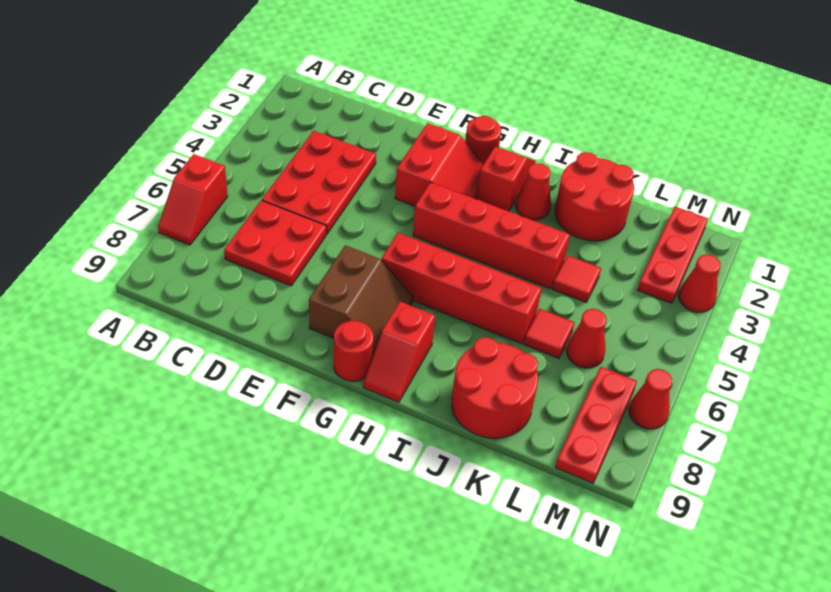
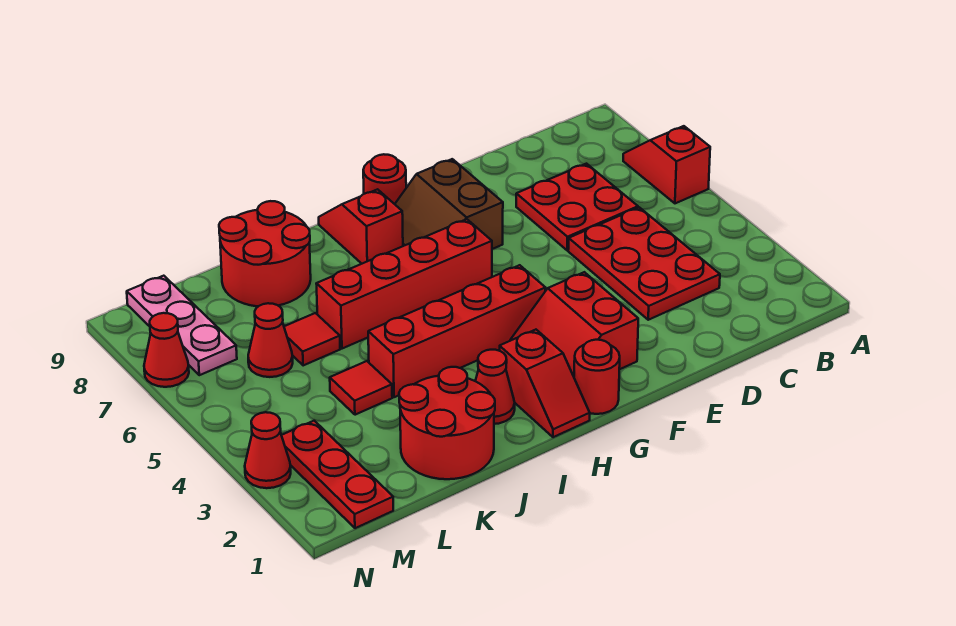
red plate M7:M9 level 1 -> pink plate M7:M9 level 1

